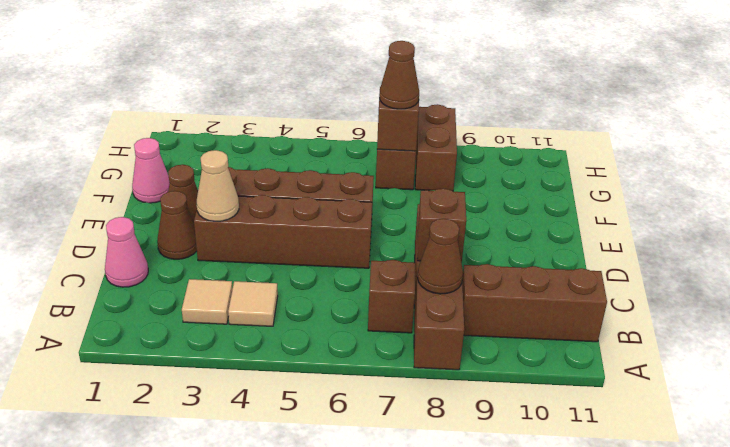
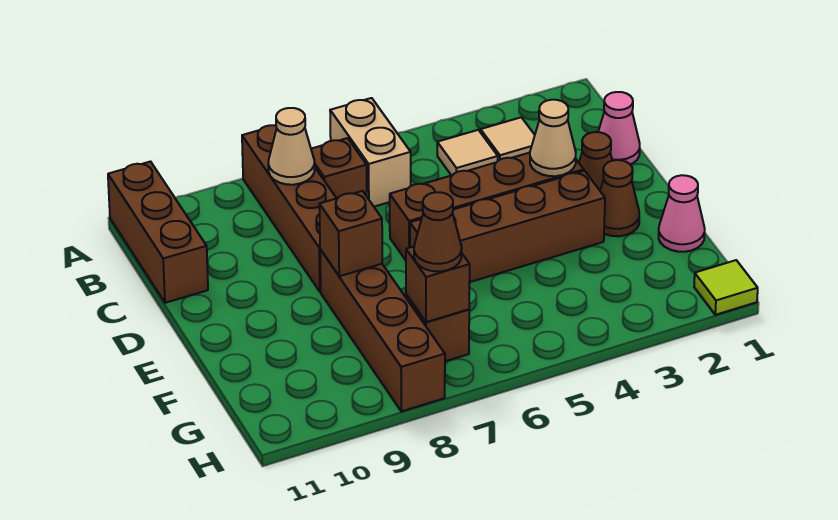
none -> tan brick A6:B6 level 1
brown cone B8 level 2 -> tan cone B8 level 2
brown brick B9:B11 level 1 -> brown brick A11:C11 level 1
brown brick C8 level 2 -> brown brick E8 level 2
brown brick G8:H8 level 1 -> brown brick E8:H8 level 1
none -> lime tile H1 level 1

